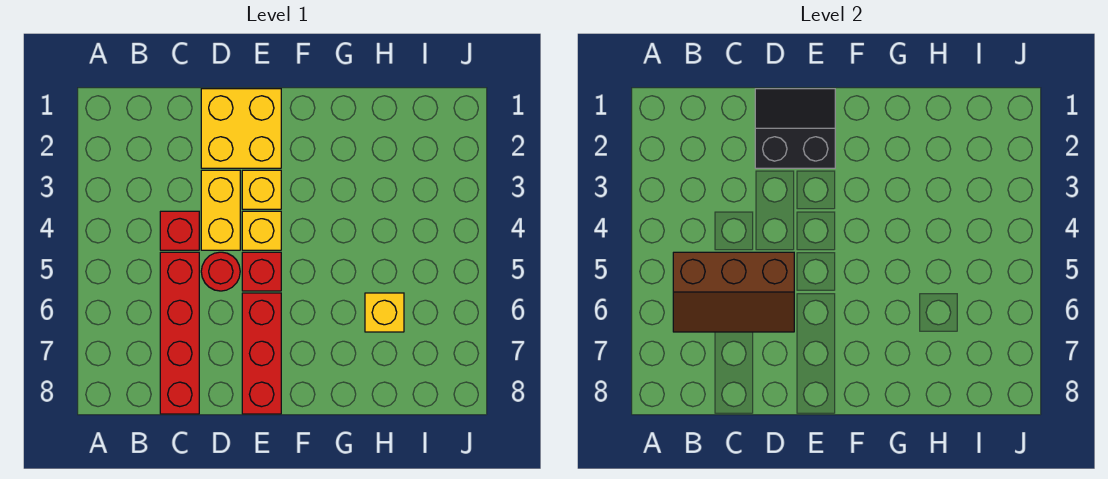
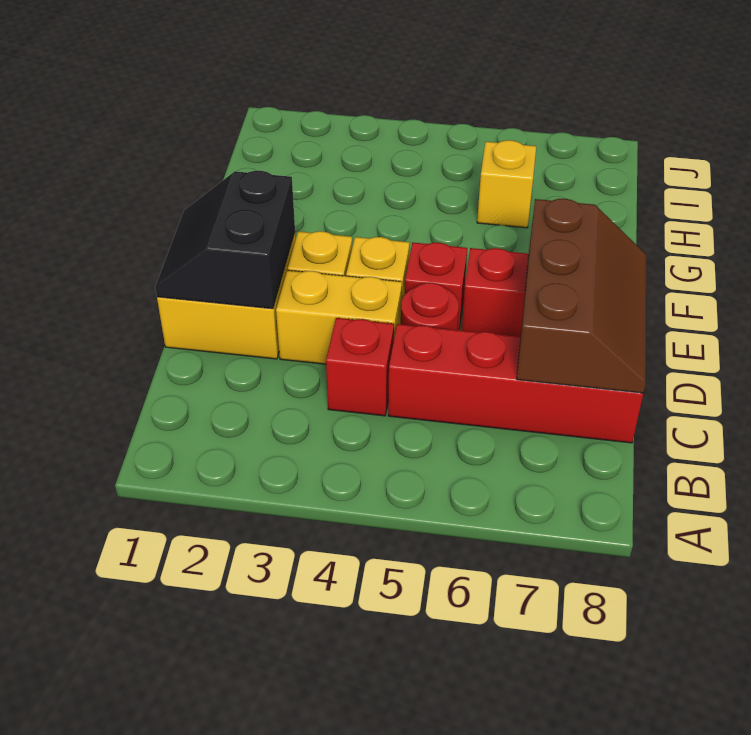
brown slope B5:D6 level 2 top 5 -> brown slope C7:E8 level 2 top 7

